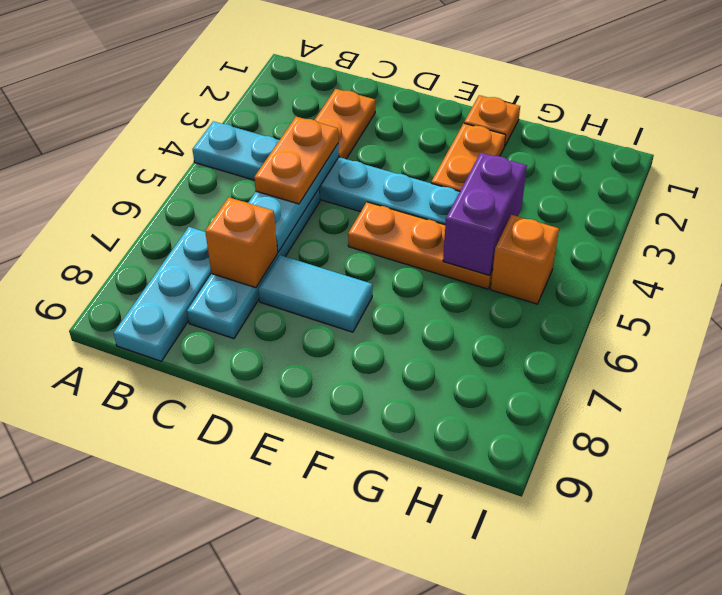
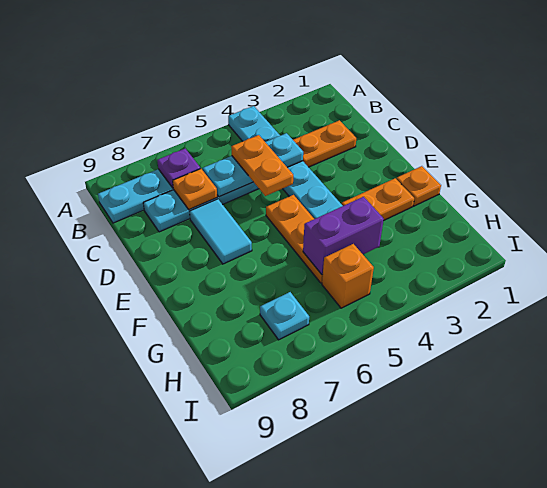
none -> purple plate B7 level 2
orange plate C4:C5 level 3 -> orange plate C5:D5 level 3
orange brick C7 level 2 -> orange plate C7 level 2
none -> cyan plate H7 level 1

